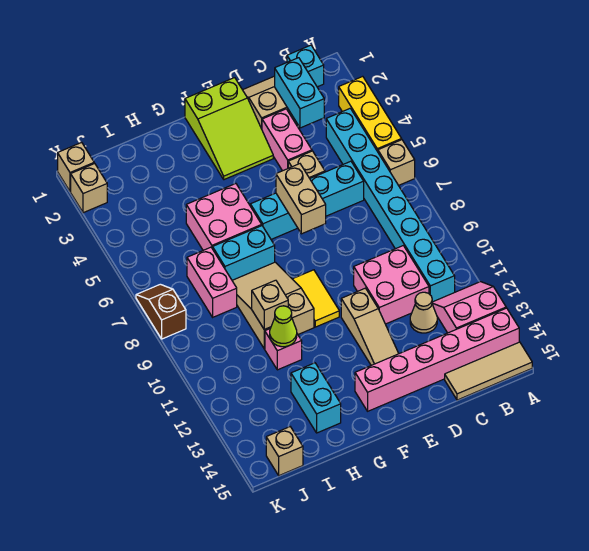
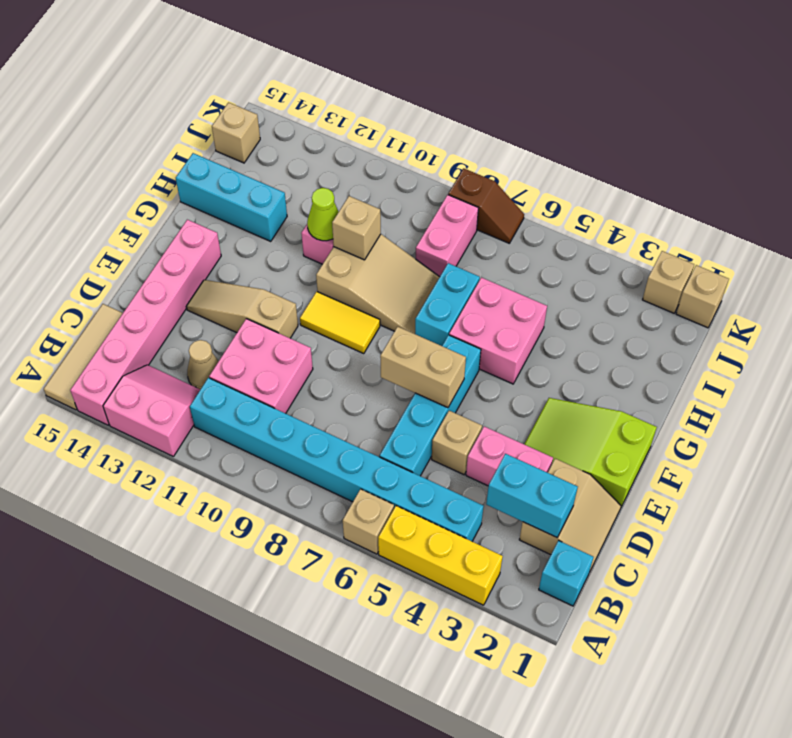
pink slope A12:B13 level 1 top 13 -> pink slope A12:B13 level 1 top A
cyan brick H13:H14 level 1 -> cyan brick H13:H15 level 1
pink brick I7:I8 level 1 -> pink brick I8:J8 level 1

